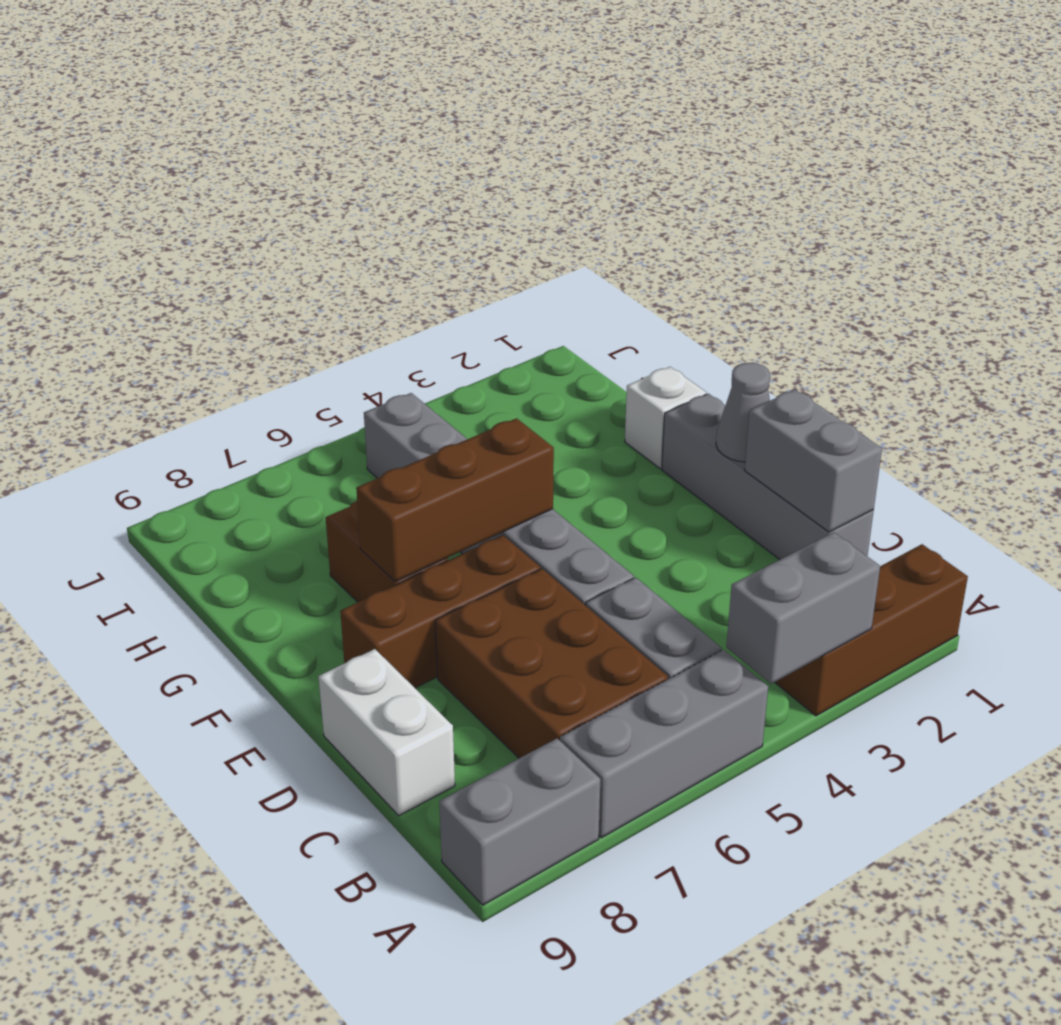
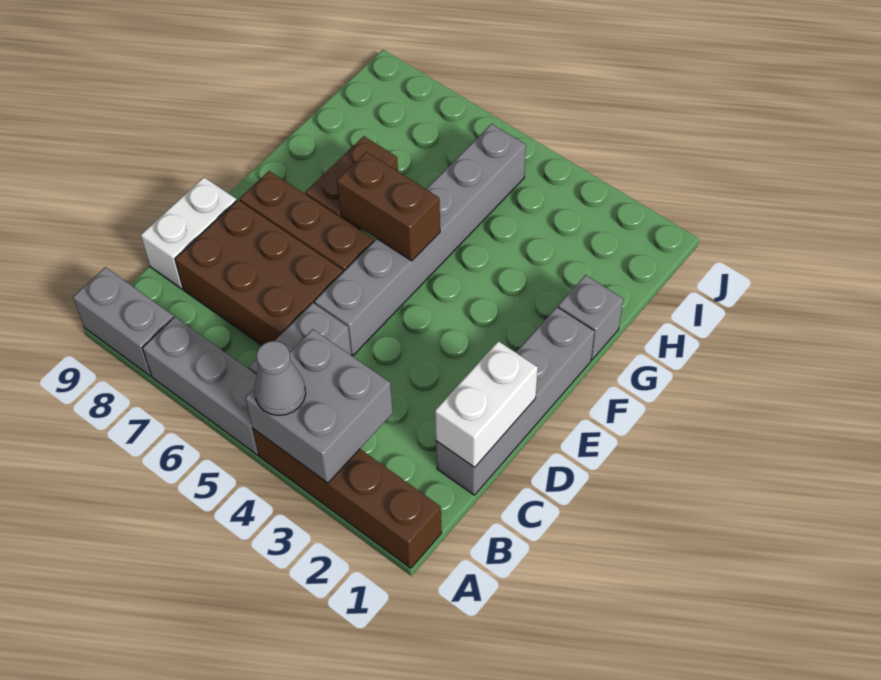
brown brick A1:A3 level 1 -> brown brick A1:A4 level 1
grey brick A3:A4 level 2 -> grey brick A3:B4 level 2
brown brick B6:D7 level 1 -> brown brick C6:D8 level 1
grey brick C1:D1 level 2 -> white brick C1:D1 level 2
grey cone E1 level 2 -> grey cone A4 level 3
brown brick F5:F7 level 2 -> brown brick F5:F6 level 2
white brick G1 level 1 -> grey brick G1 level 1

